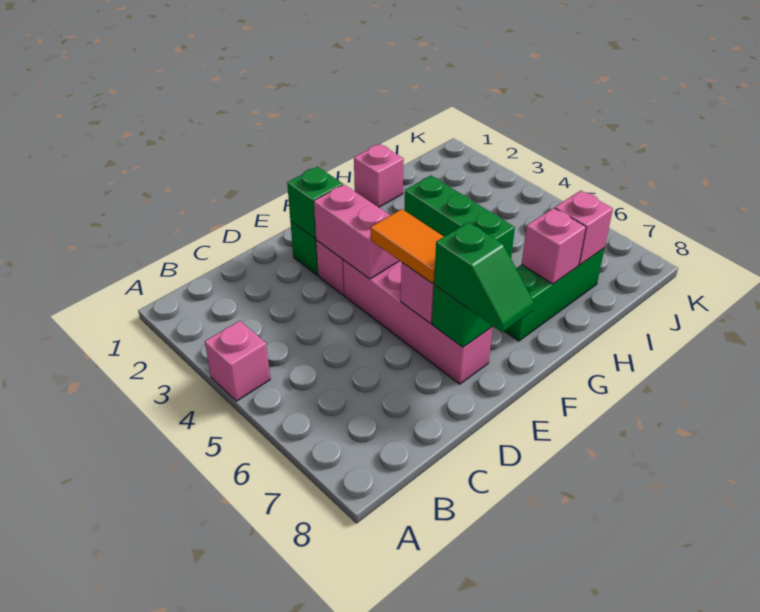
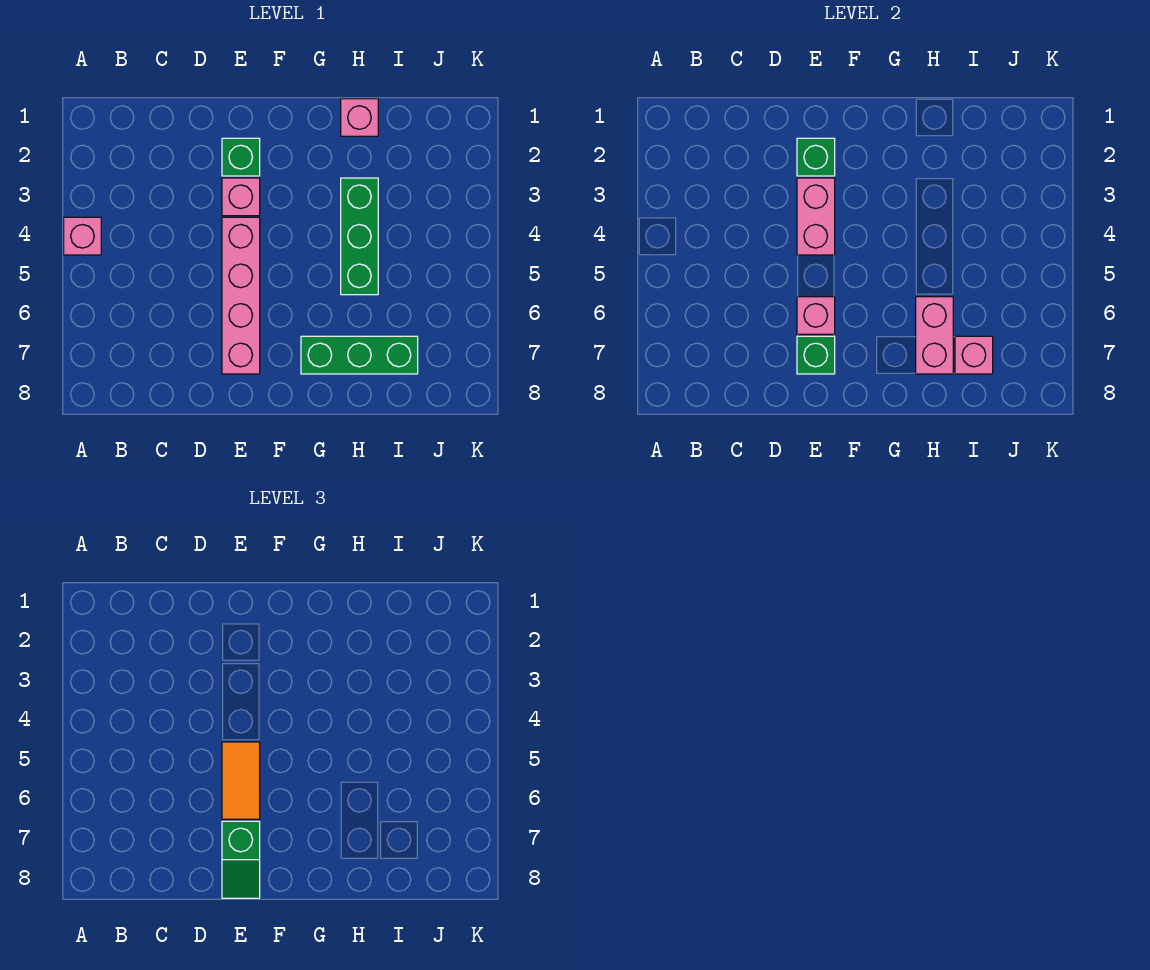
pink brick H7 level 2 -> pink brick H6:H7 level 2

